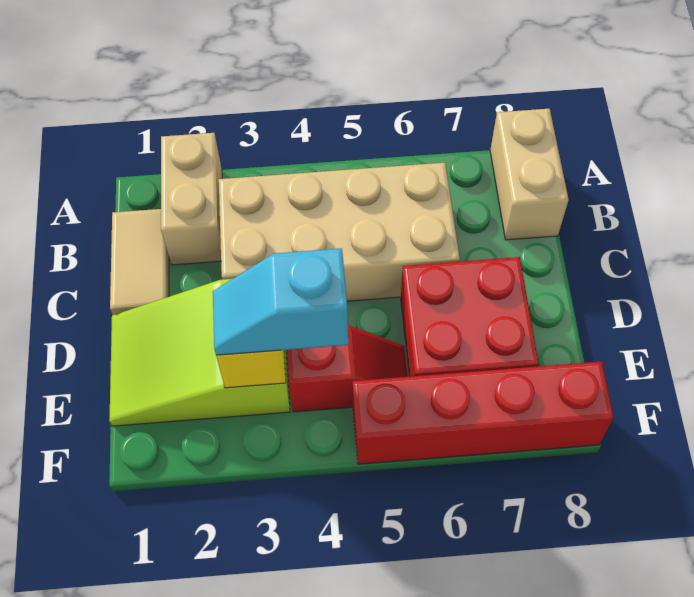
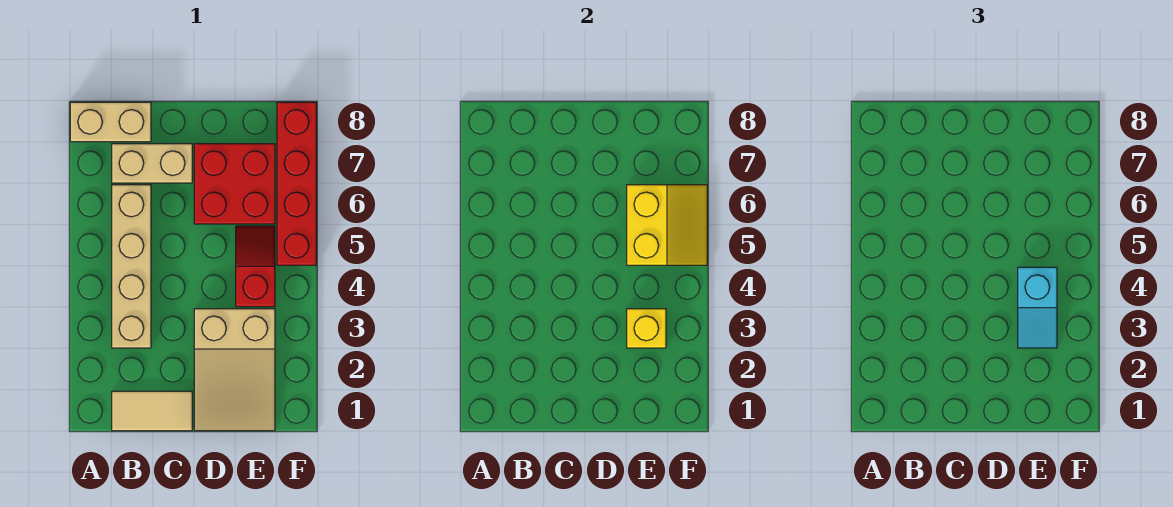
tan brick A2:B2 level 1 -> tan brick B7:C7 level 1
tan brick B3:C6 level 1 -> tan brick B3:B6 level 1
lime slope D1:E3 level 1 top 3 -> tan slope D1:E3 level 1 top 3
none -> yellow slope E5:F6 level 2 top E

